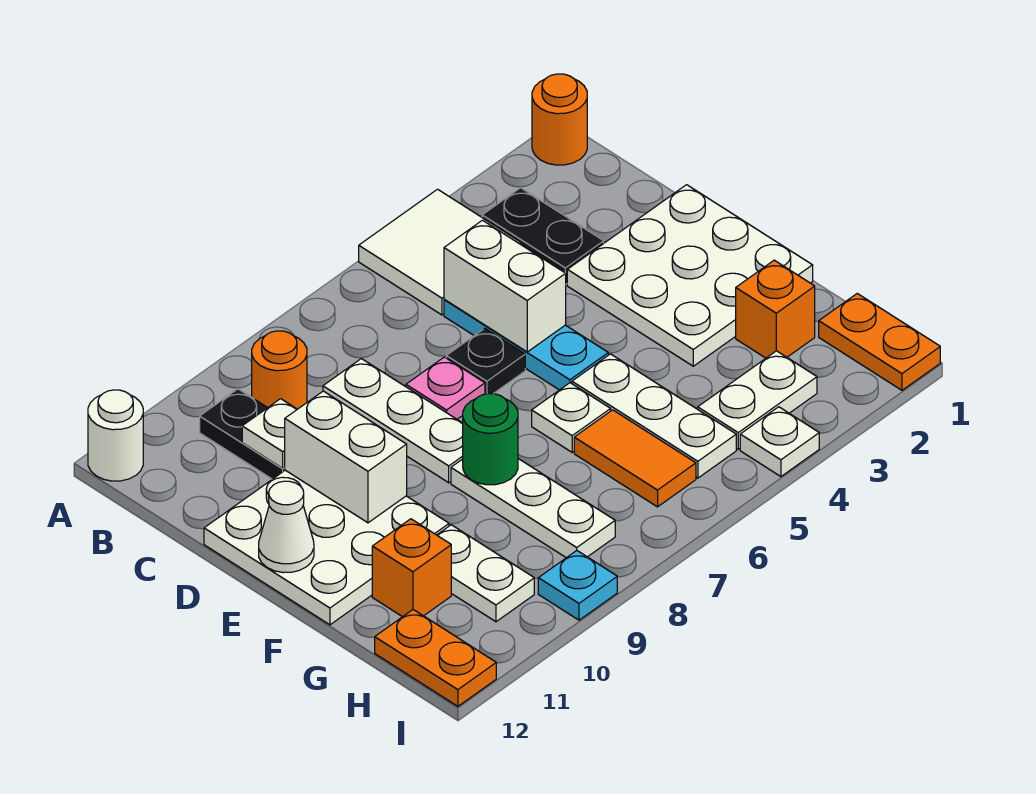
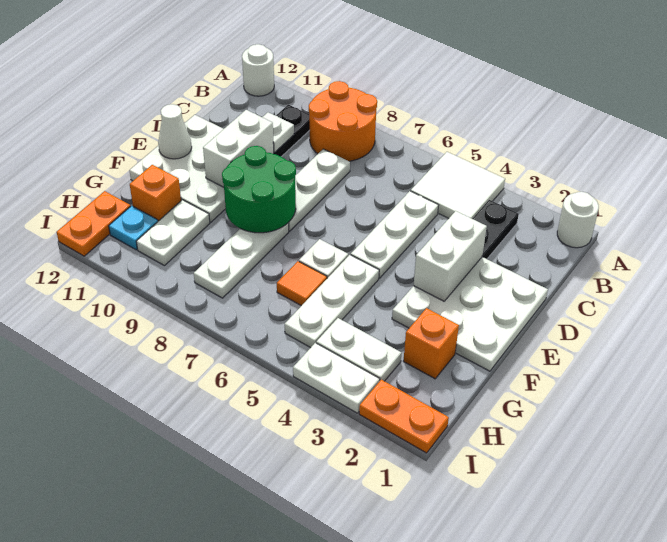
orange round brick A1 level 1 -> white round brick A1 level 1
orange round brick B9 level 1 -> orange round brick A8:B9 level 1
cyan plate C5:E5 level 1 -> white plate C5:E5 level 1
white brick C5:D5 level 2 -> white brick D3:E3 level 2
black plate D6 level 1 -> none
pink plate D7 level 1 -> none
green round brick F8 level 2 -> green round brick E8:F9 level 2
orange tile G6:H6 level 1 -> orange tile G6 level 1
orange plate H1:I1 level 1 -> orange plate I1:I2 level 1
white plate I4 level 1 -> white plate I3:I4 level 1
cyan plate I9 level 1 -> cyan plate H11 level 1

